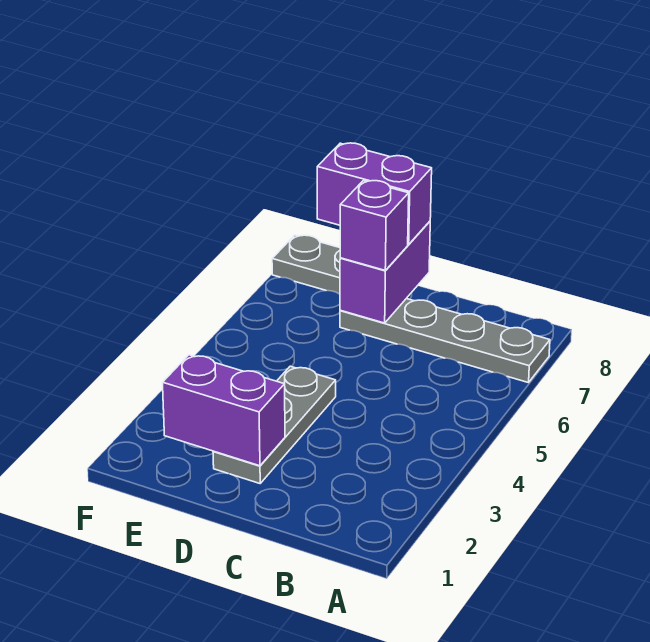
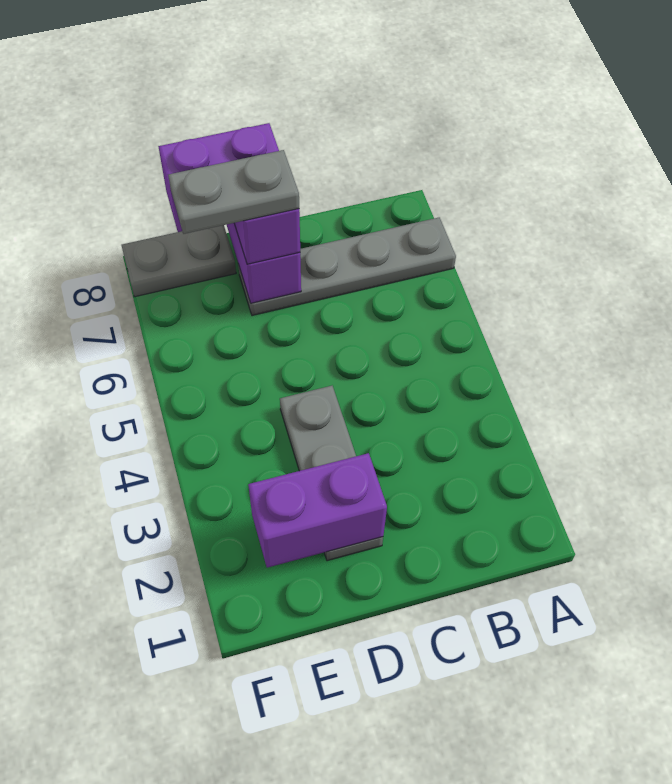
none -> grey plate D7:E7 level 4

